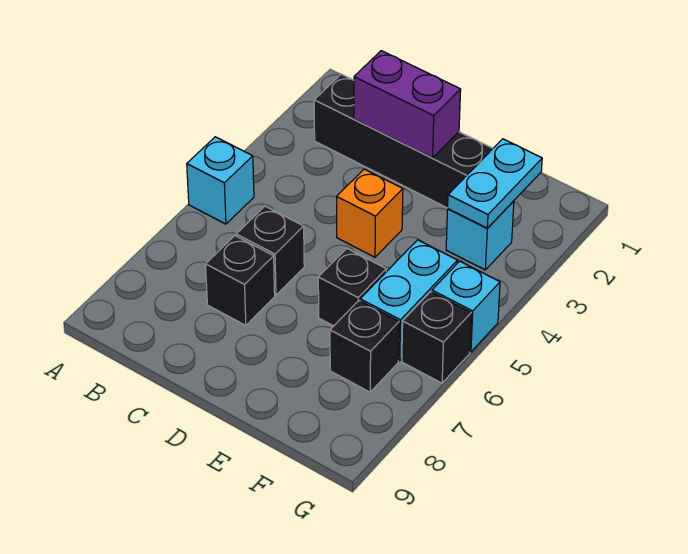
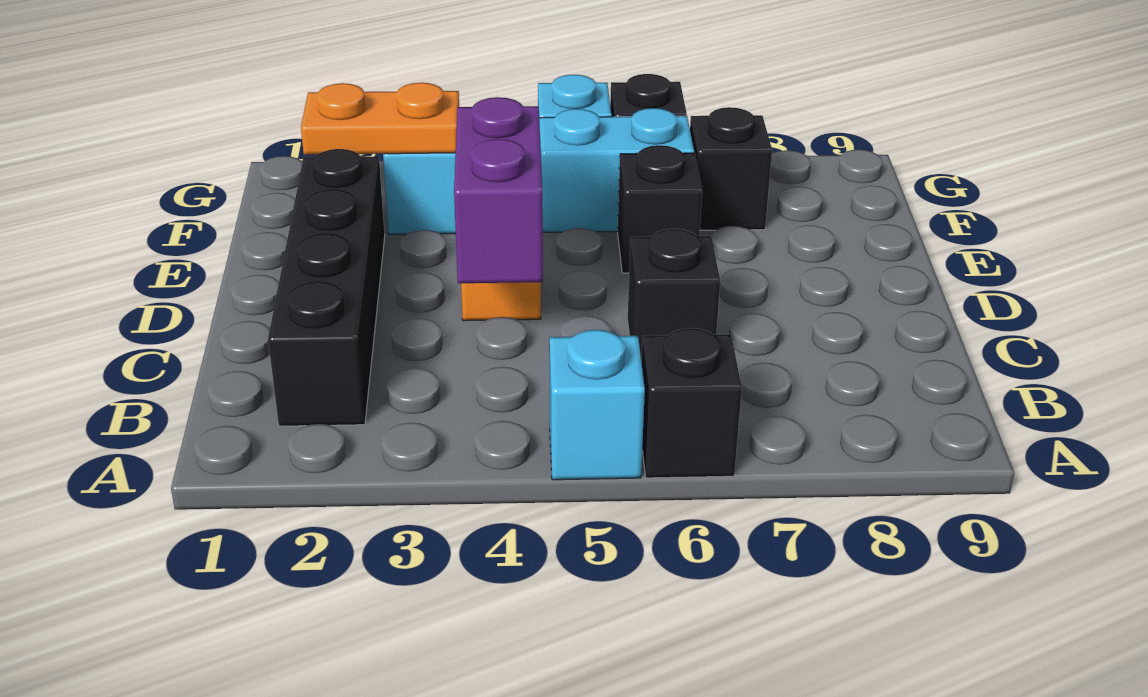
purple brick C2:D2 level 2 -> purple brick C4:D4 level 2
black brick C7 level 1 -> black brick A6 level 1
cyan plate F2:F3 level 2 -> orange plate F2:F3 level 2

